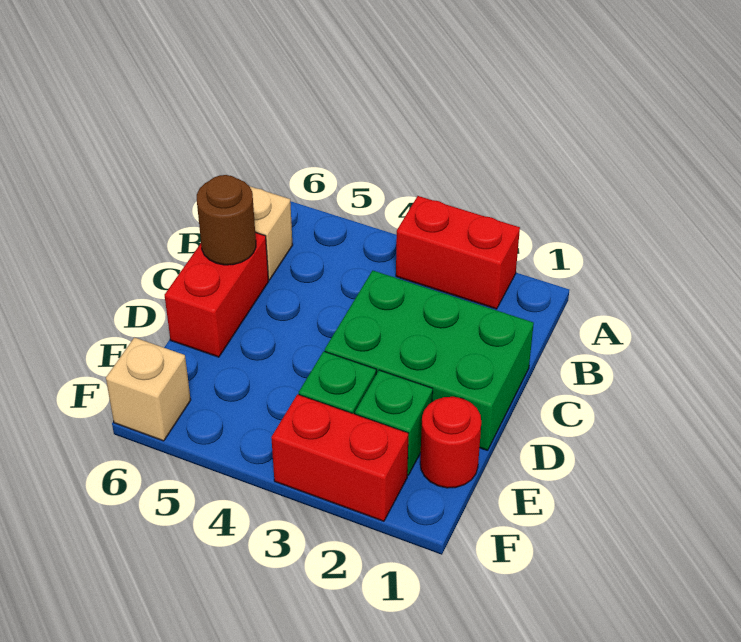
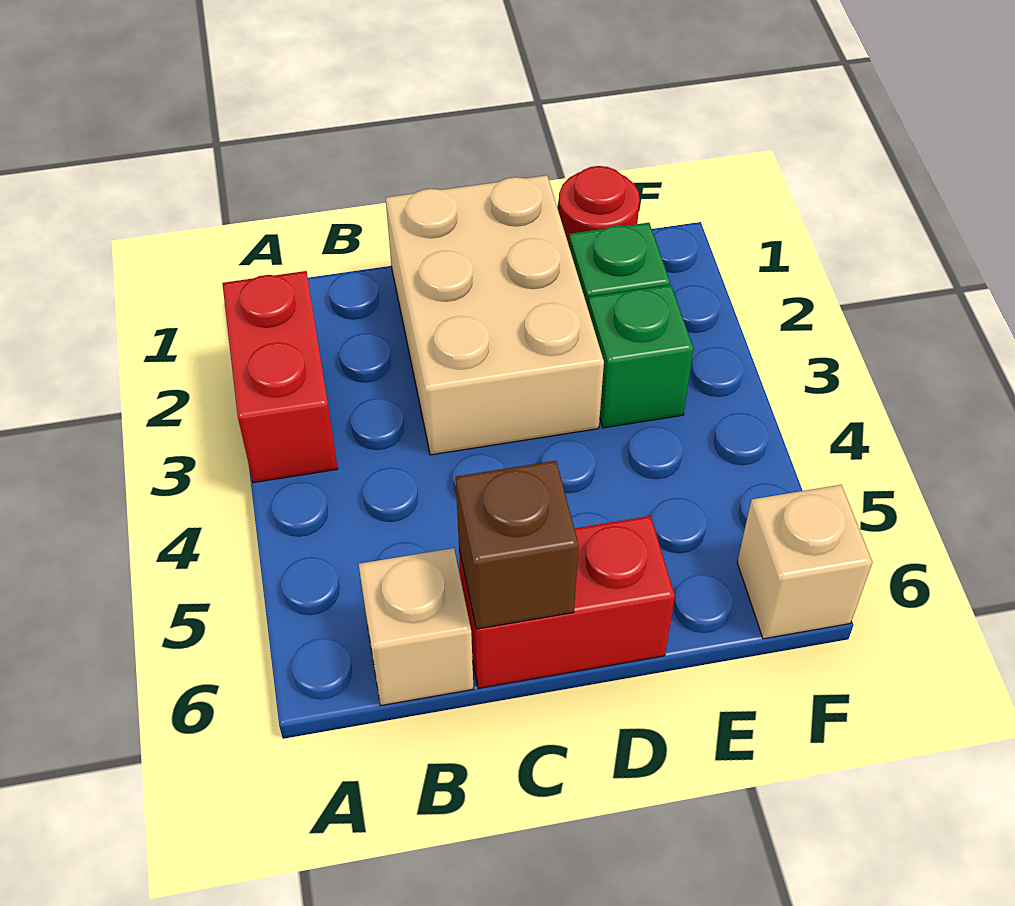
green brick C1:D3 level 1 -> tan brick C1:D3 level 1
brown round brick C6 level 2 -> brown brick C6 level 2
red brick F2:F3 level 1 -> none

